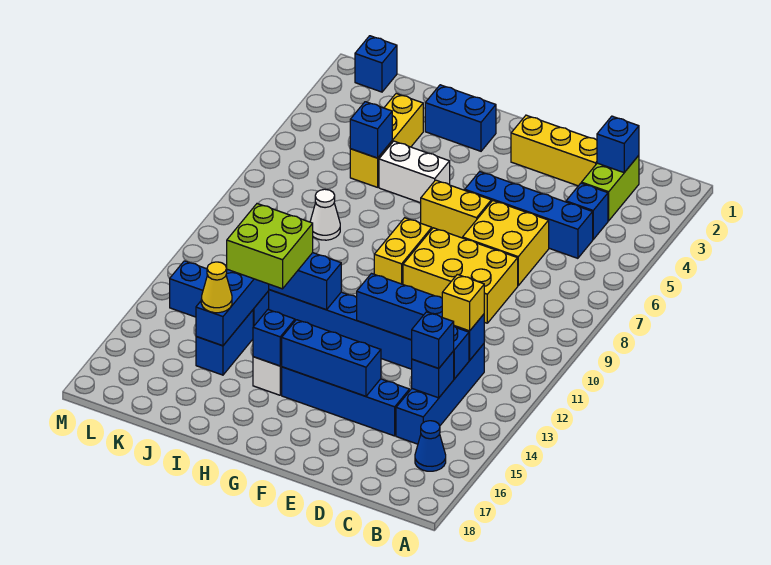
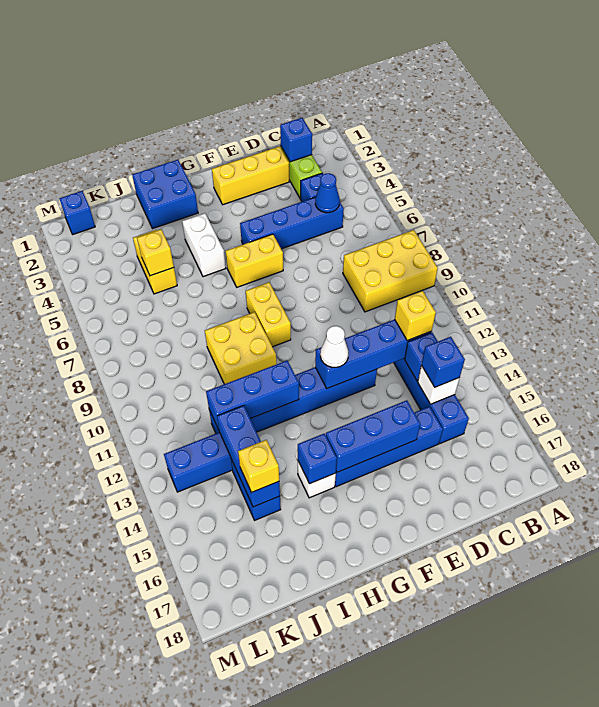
blue cone B16 level 1 -> blue cone C5 level 2
blue brick C14 level 2 -> white brick C14 level 2
yellow brick D6:E7 level 1 -> yellow brick H9:I10 level 1
yellow brick D8:F9 level 1 -> yellow brick A8:C9 level 1
blue brick H2:I2 level 1 -> blue brick H1:I2 level 1
white brick H5:I5 level 1 -> white brick H4:H5 level 1
lime brick I12:J13 level 3 -> none
yellow brick J3:J5 level 1 -> yellow brick J4:J5 level 1
blue brick J5 level 2 -> yellow brick J5 level 2
white cone J8 level 1 -> white cone F12 level 3
yellow cone J15 level 3 -> yellow brick J15 level 3

